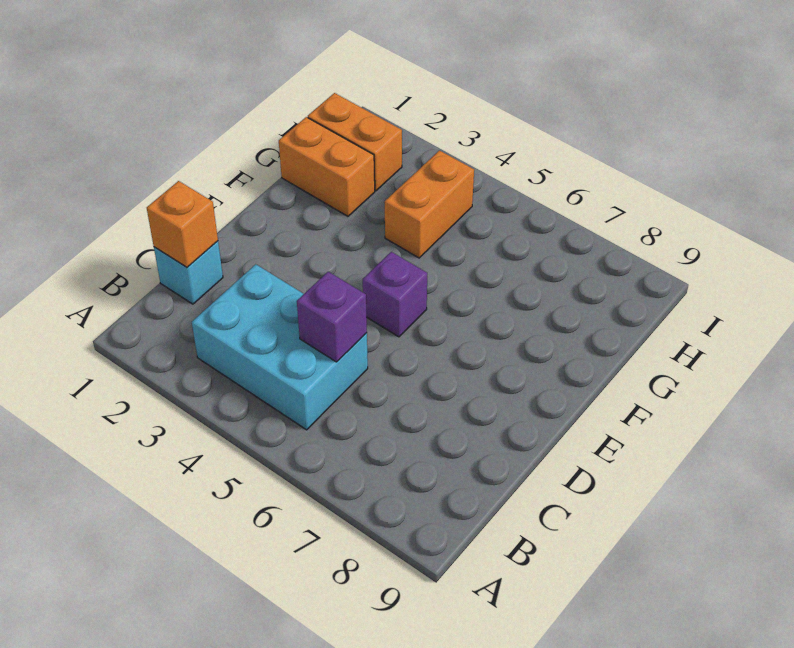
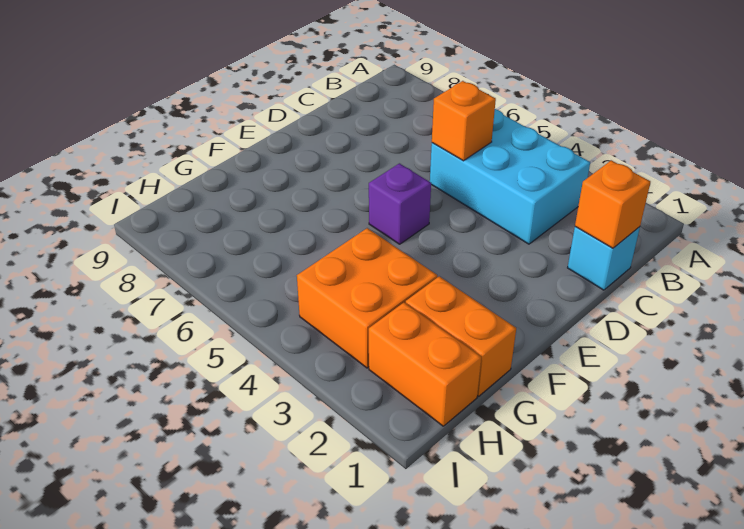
purple brick C5 level 2 -> orange brick C5 level 2
orange brick G4:H4 level 1 -> orange brick G3:H4 level 1

